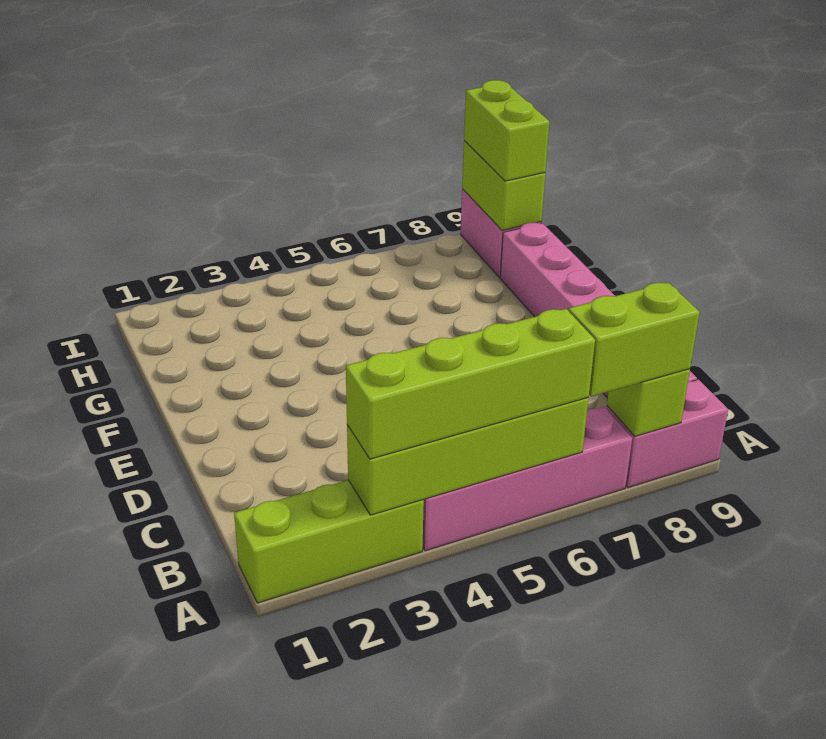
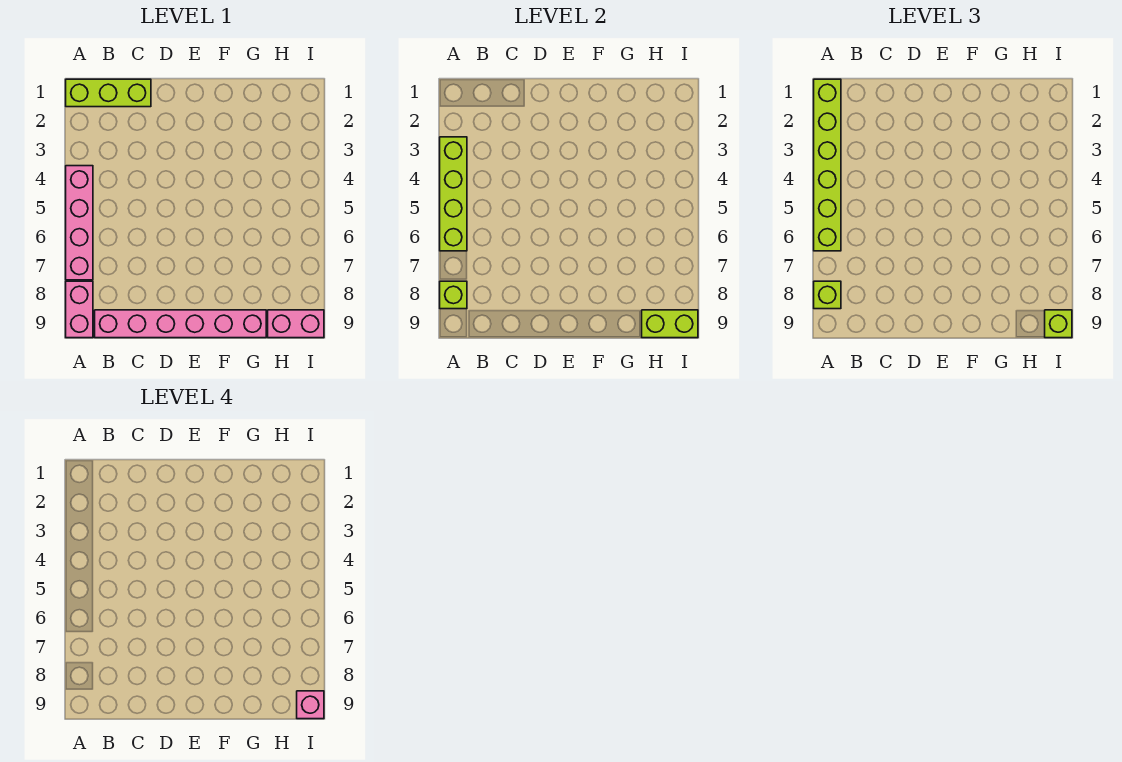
lime brick A1:A3 level 1 -> lime brick A1:C1 level 1
lime brick A3:A6 level 3 -> lime brick A1:A6 level 3
lime brick A7:A8 level 3 -> lime brick A8 level 3
lime brick H9:I9 level 3 -> lime brick I9 level 3
none -> pink brick I9 level 4

